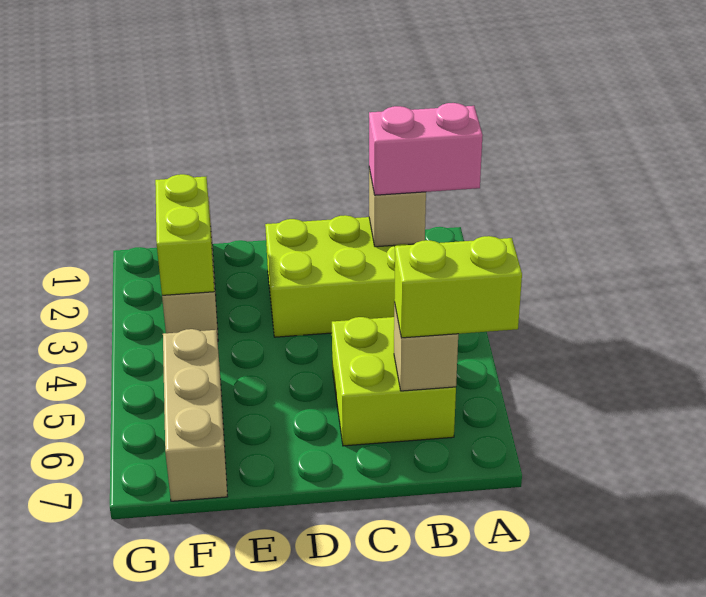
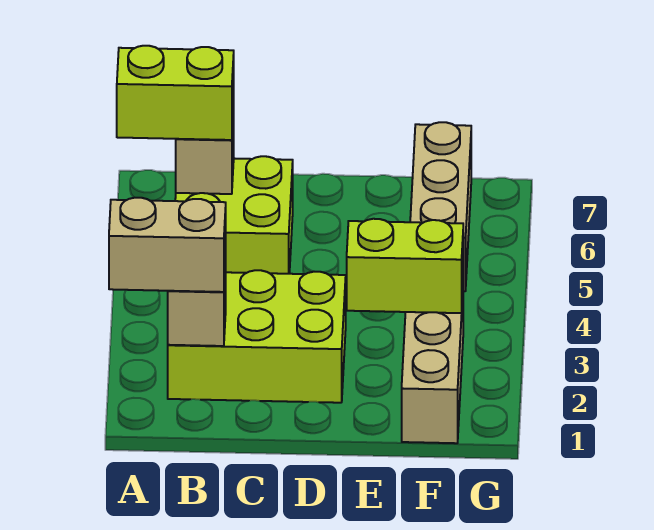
pink brick A2:B2 level 3 -> tan brick A2:B2 level 3
lime brick F2:F3 level 2 -> lime brick E3:F3 level 2

